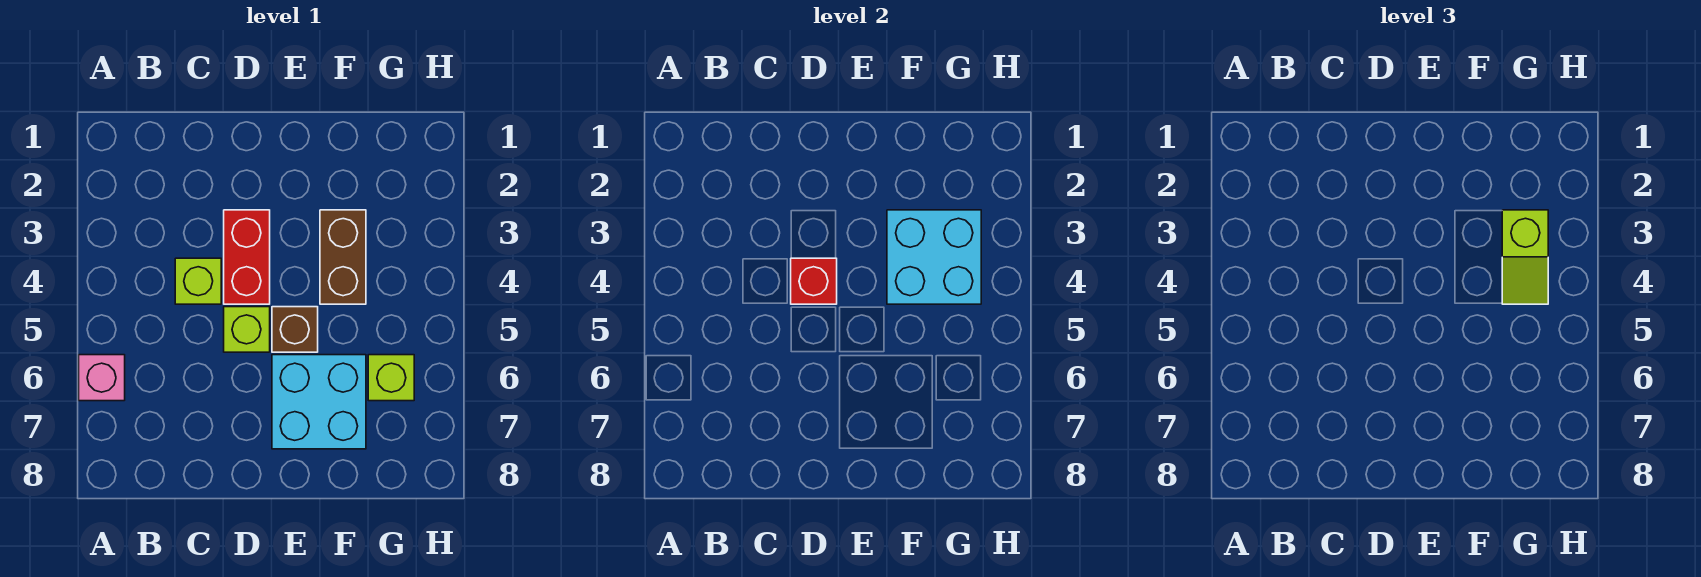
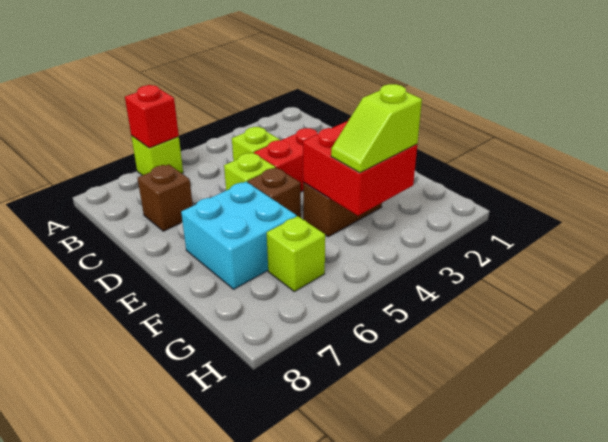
pink brick A6 level 1 -> lime brick A6 level 1
none -> brown brick C7 level 1
red brick D4 level 2 -> red brick A6 level 2
cyan brick F3:G4 level 2 -> red brick F3:G4 level 2

